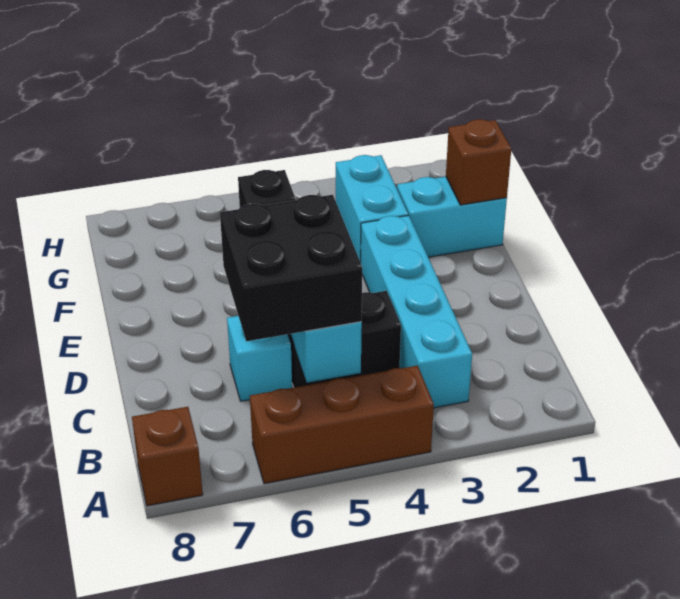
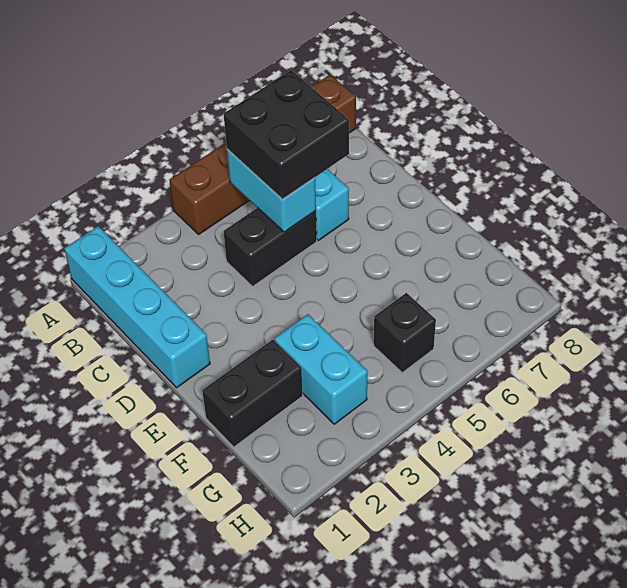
cyan brick B3:E3 level 1 -> cyan brick A1:D1 level 1
cyan brick F1:F2 level 1 -> black brick F1:F2 level 1
brown brick F1 level 2 -> none

